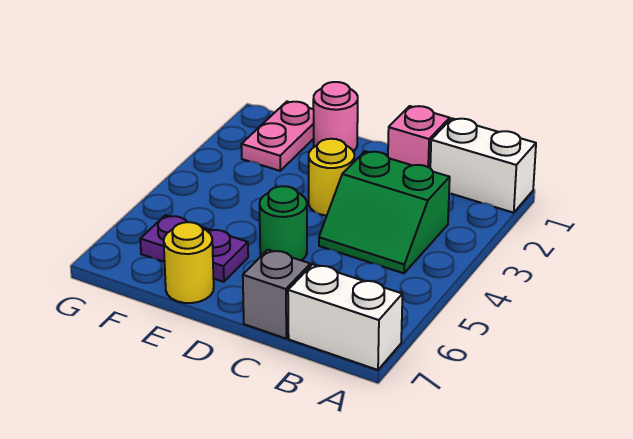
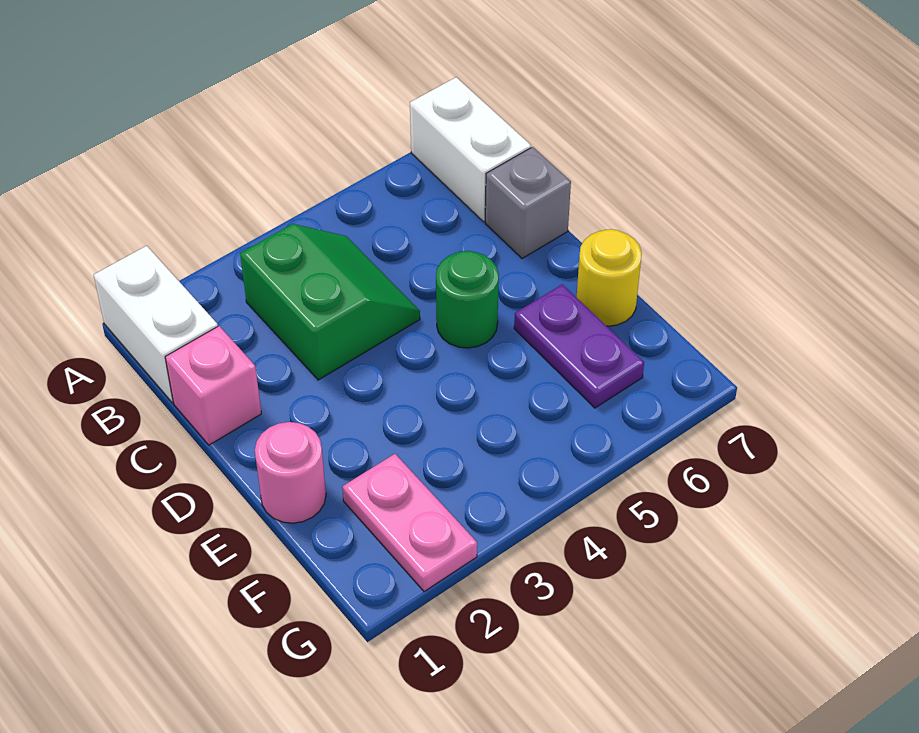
yellow round brick D3 level 1 -> none
pink plate F1:F2 level 1 -> pink plate F2:G2 level 1

